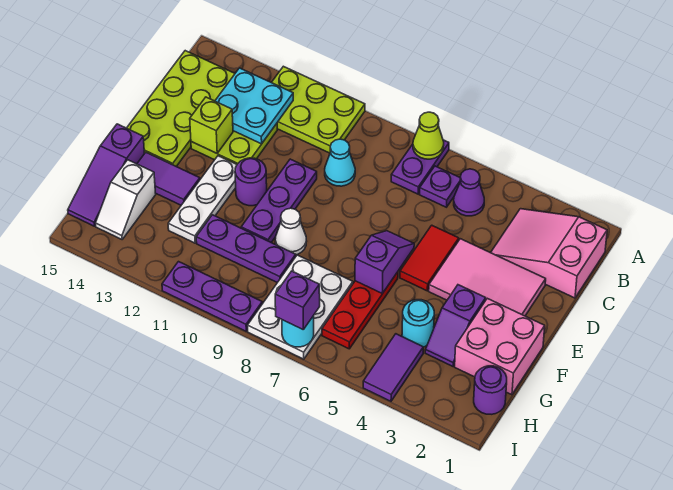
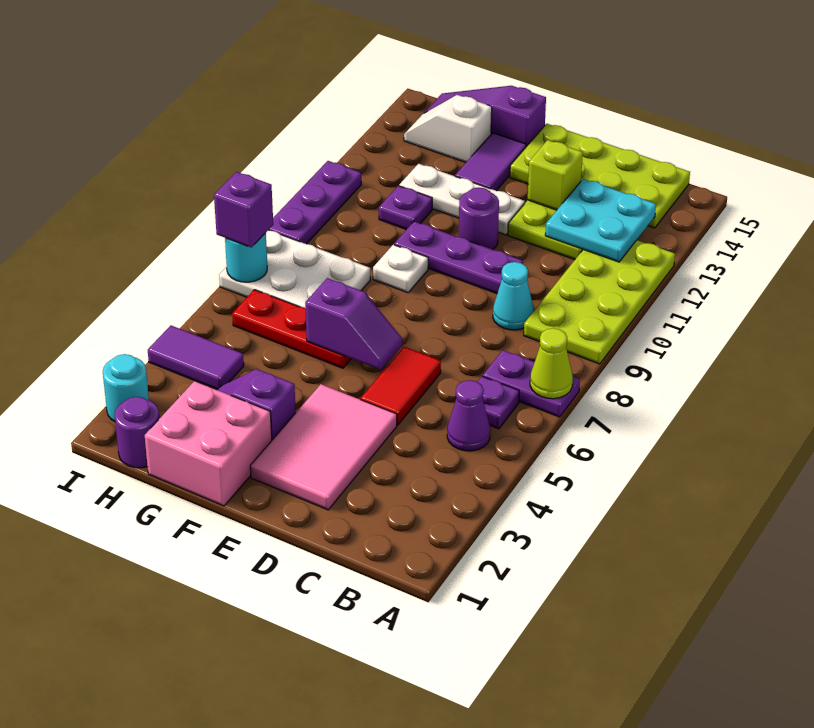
lime plate A10:B12 level 1 -> lime plate A9:B12 level 1
pink slope B1:C3 level 1 top 1 -> none
red tile D5:E5 level 1 -> red tile D5:D6 level 1
white cone F9 level 1 -> white plate F9 level 1
cyan round brick G4 level 1 -> cyan round brick I2 level 1
purple plate G9:G11 level 1 -> purple plate G11 level 1

